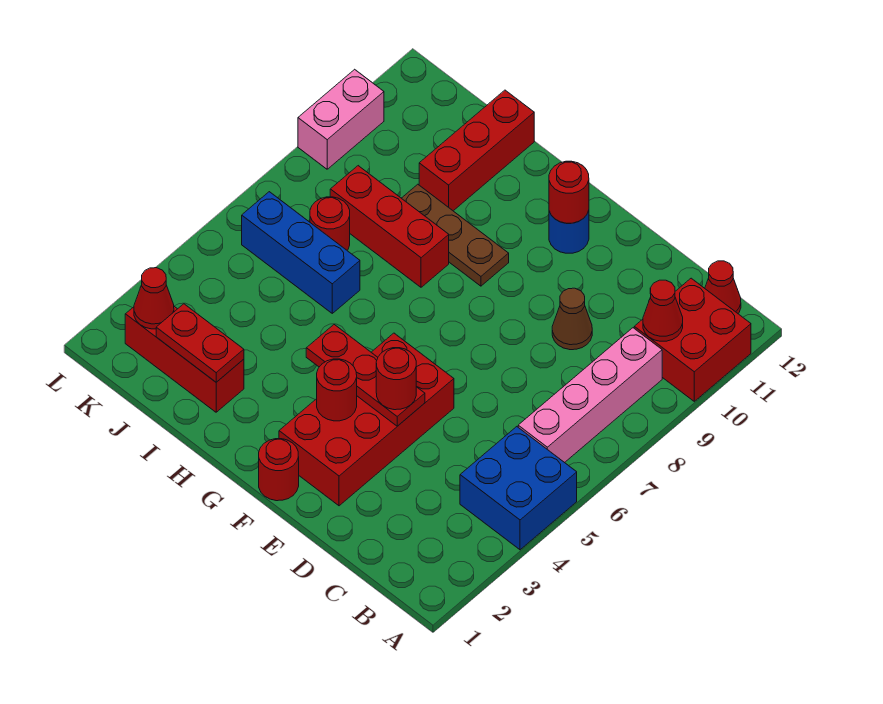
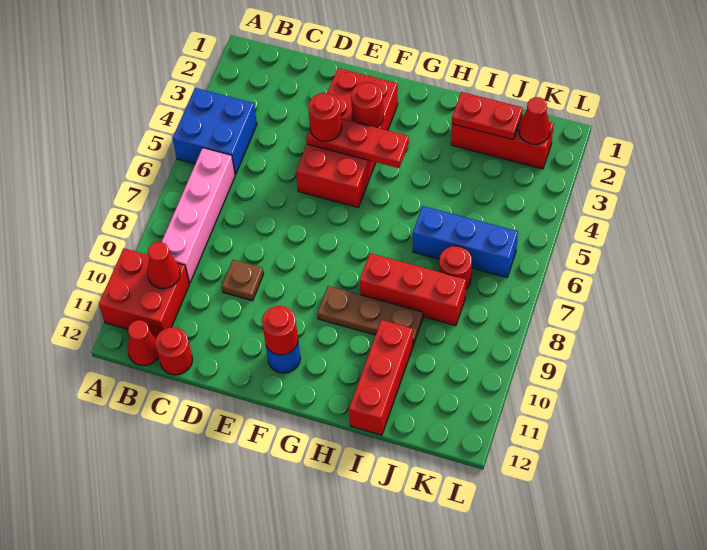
brown cone D9 level 1 -> brown plate D9 level 1
red round brick F1 level 1 -> red round brick C12 level 1
pink brick L9:L10 level 1 -> none

